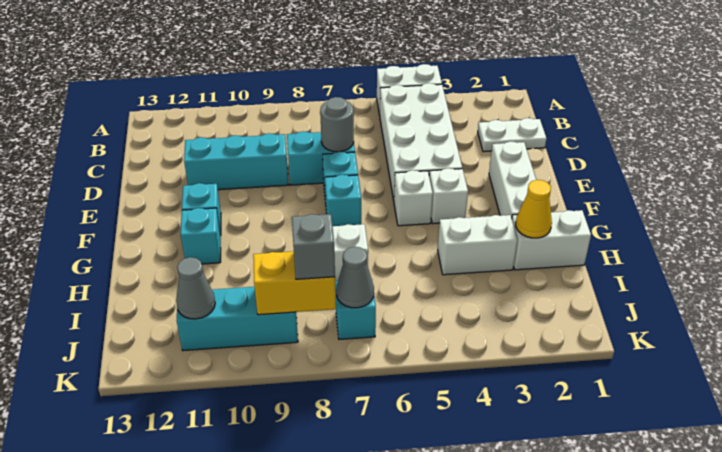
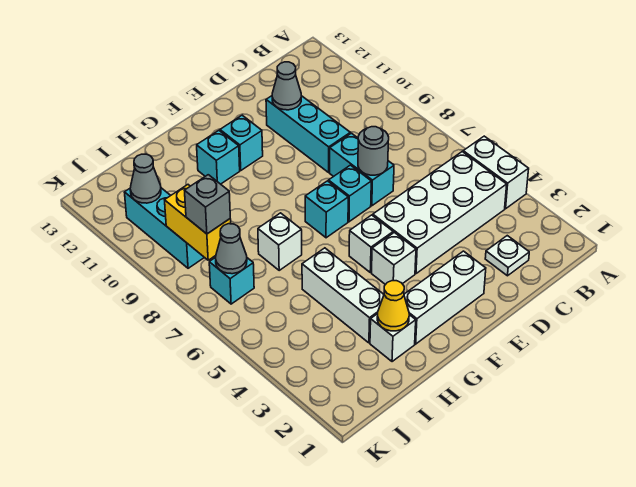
white plate C1:C2 level 1 -> white plate C2 level 1
none -> grey cone D11 level 2
white brick H1:H2 level 1 -> white brick H2 level 1
white brick H3:H4 level 1 -> white brick H3:H5 level 1

